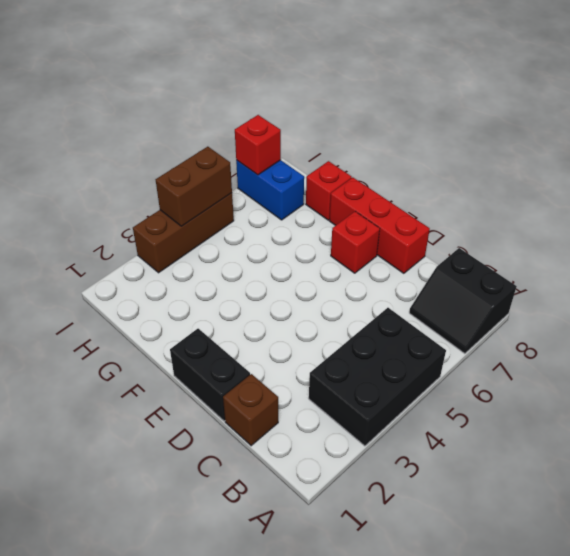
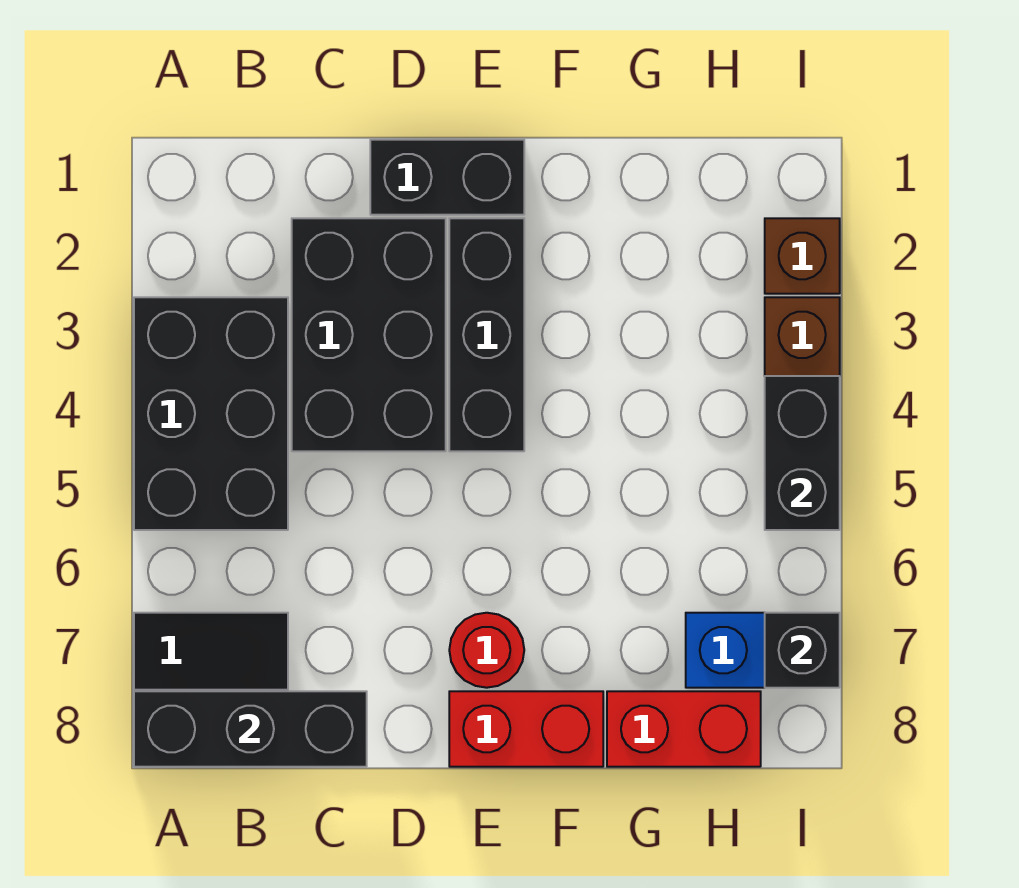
none -> black brick A8:C8 level 2
brown brick C1 level 1 -> brown brick I2 level 1
none -> black brick C2:D4 level 1
red brick D8:F8 level 1 -> red brick E8:F8 level 1
none -> black brick E2:E4 level 1
red brick E7 level 1 -> red round brick E7 level 1
red brick G8 level 1 -> red brick G8:H8 level 1
brown brick I4:I5 level 2 -> black brick I4:I5 level 2
red brick I7 level 2 -> black brick I7 level 2

